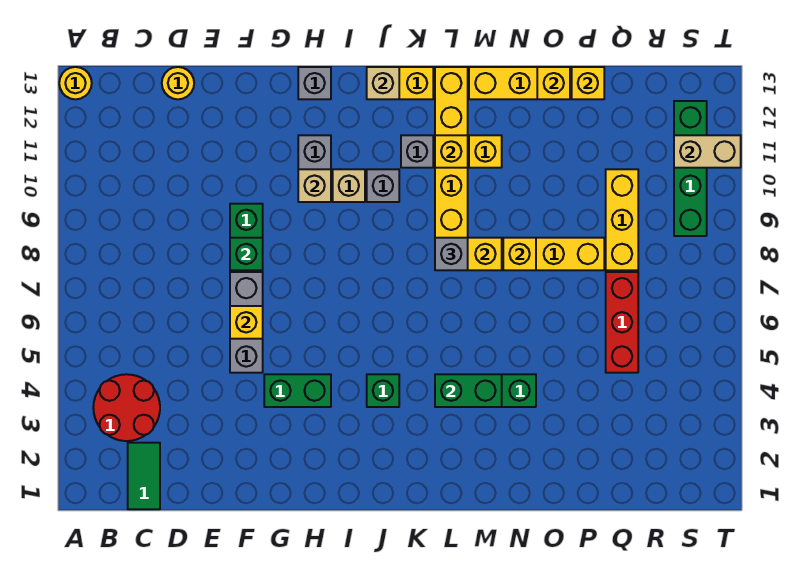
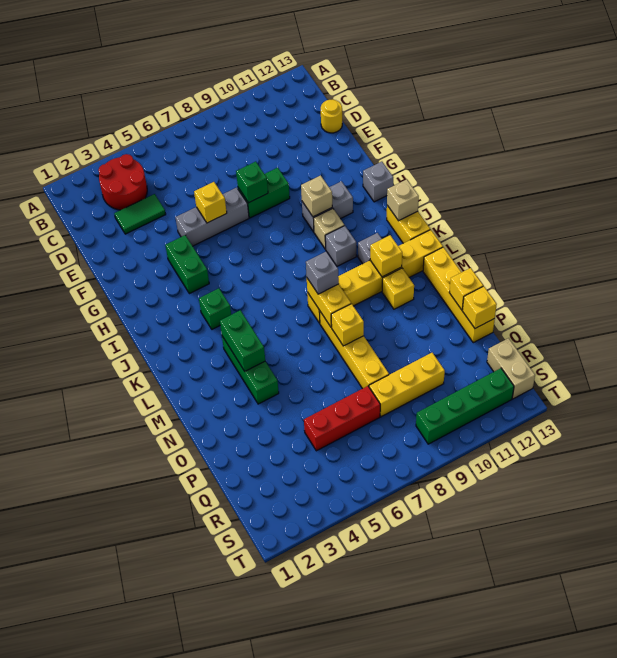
yellow round brick A13 level 1 -> none
green tile C1:C2 level 1 -> green tile D3:D4 level 1
tan brick S11:T11 level 2 -> tan brick R13:S13 level 1

